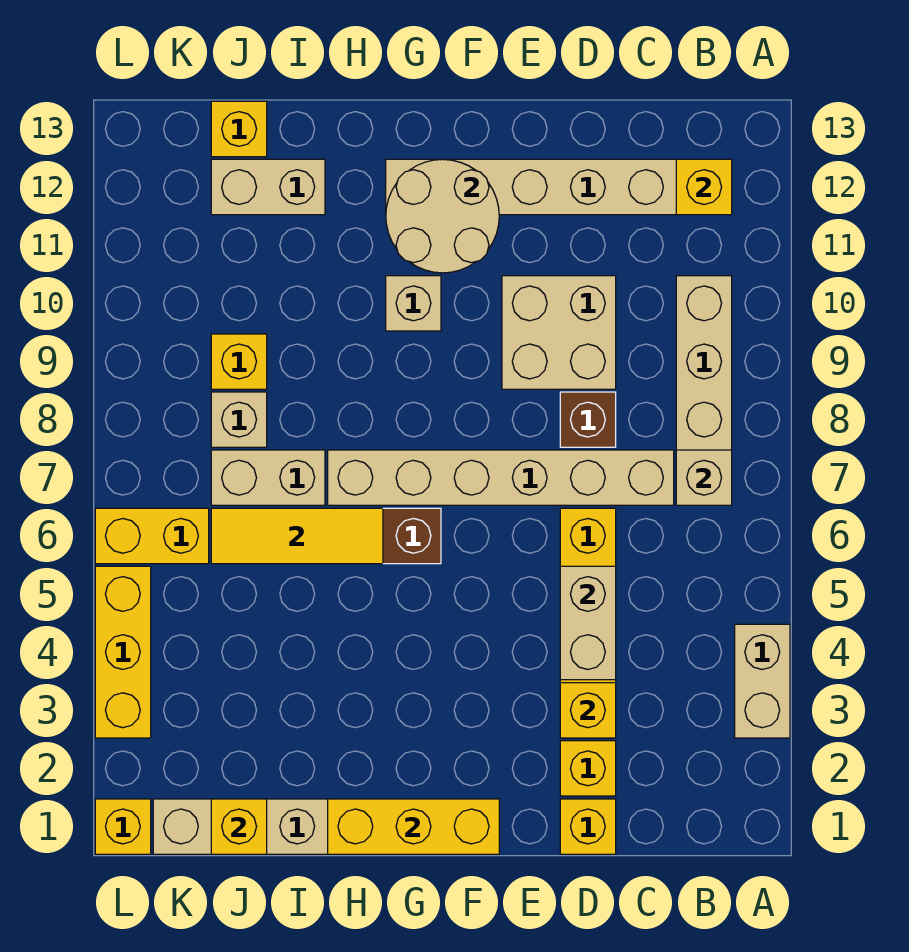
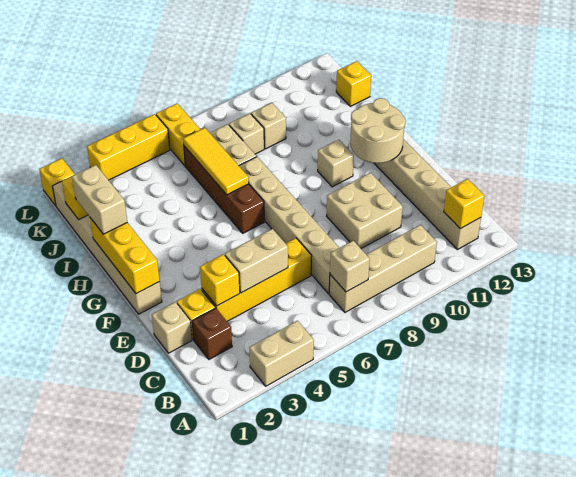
yellow brick D1 level 1 -> tan brick D1 level 1
brown brick D8 level 1 -> brown brick C2 level 1
tan brick I12:J12 level 1 -> tan brick H1:I1 level 3
yellow brick J9 level 1 -> tan brick J9 level 1

